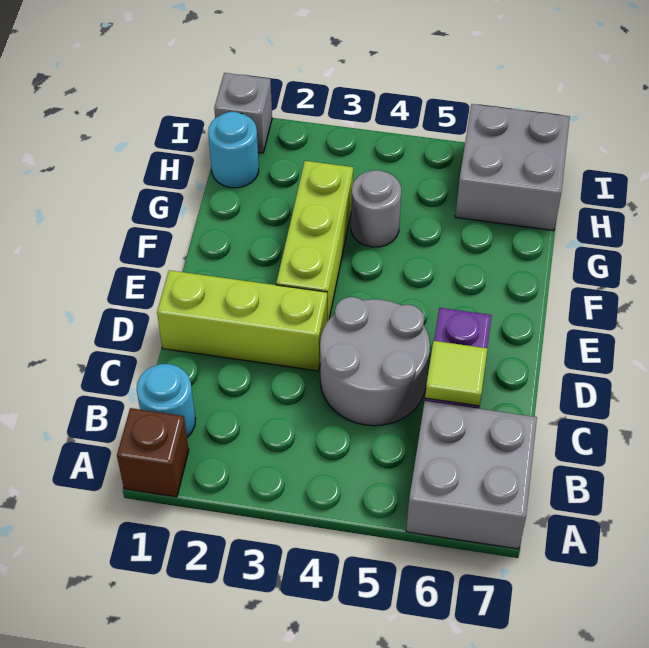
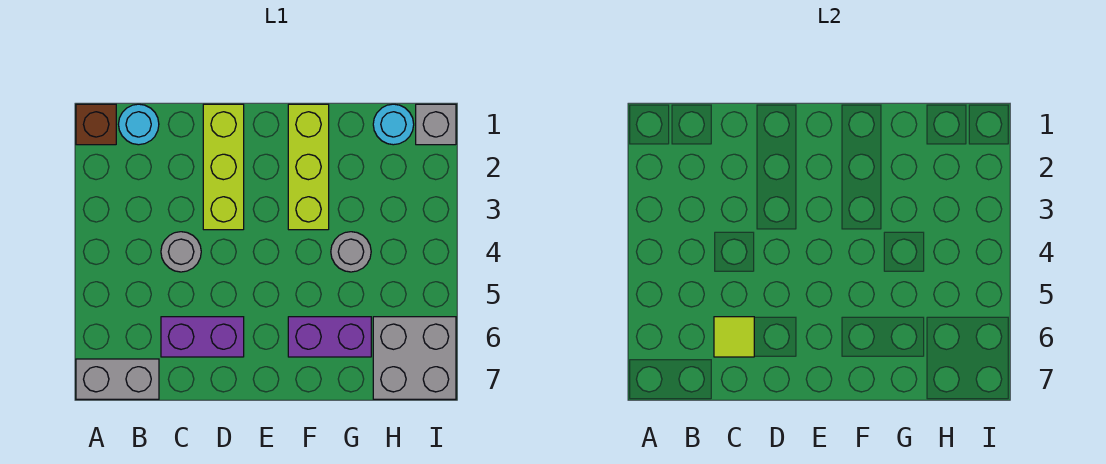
grey brick A6:B7 level 1 -> grey brick A7:B7 level 1
grey round brick C4:D5 level 1 -> grey round brick C4 level 1
lime brick E3:G3 level 1 -> lime brick F1:F3 level 1
none -> purple brick F6:G6 level 1

